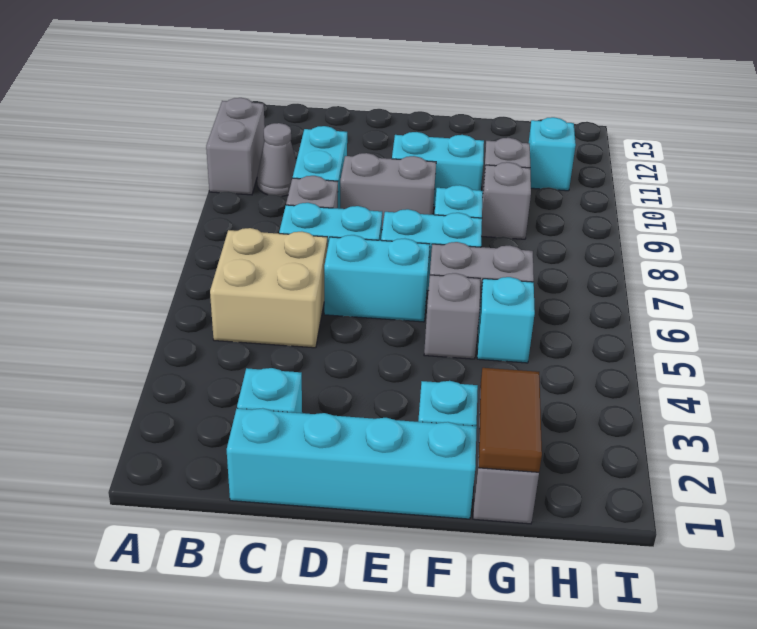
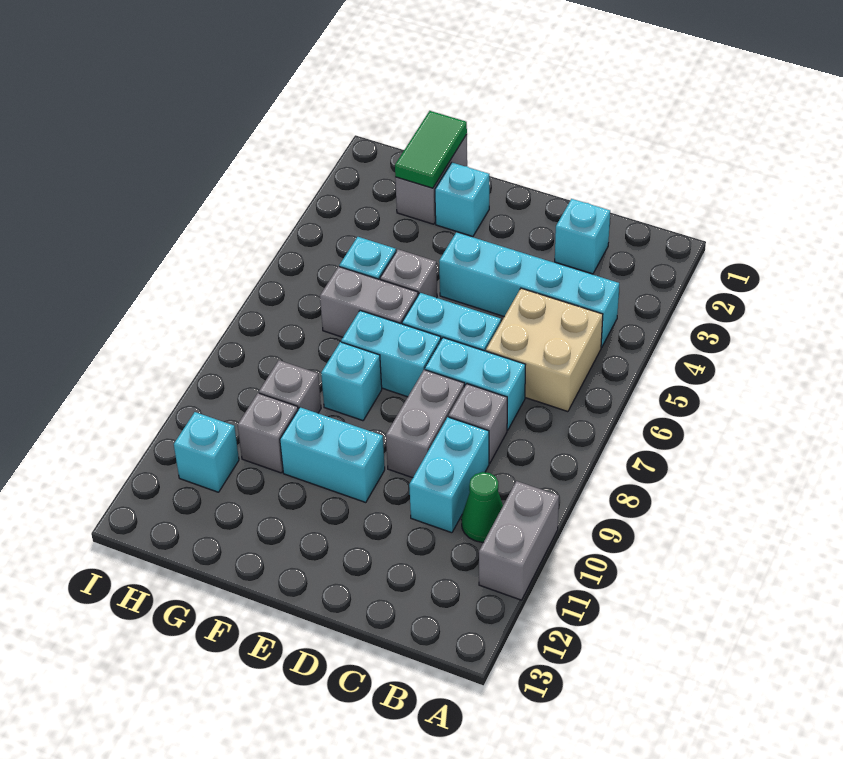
grey cone B10 level 1 -> green cone B10 level 1
cyan brick C1:F1 level 1 -> cyan brick B4:E4 level 1
grey brick D9:E9 level 1 -> grey brick D8:D9 level 1
brown tile G1:G2 level 2 -> green tile G1:G2 level 2

